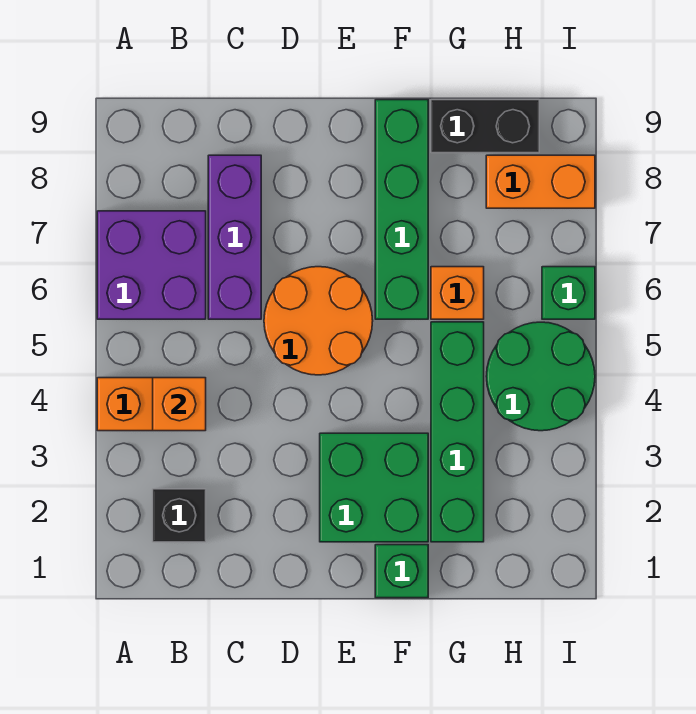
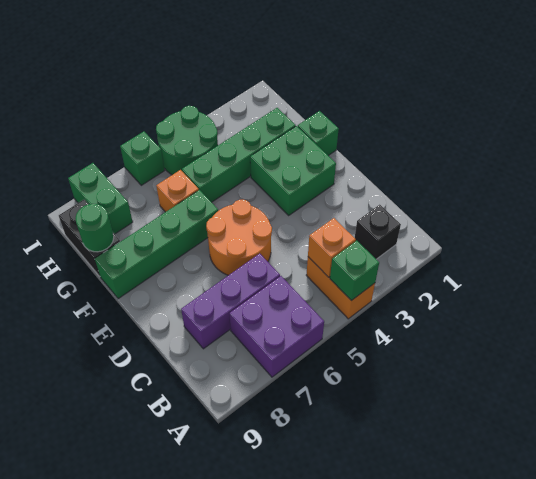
none -> green brick A4 level 2
none -> green round brick G9 level 2
orange brick H8:I8 level 1 -> green brick H8:I8 level 1

